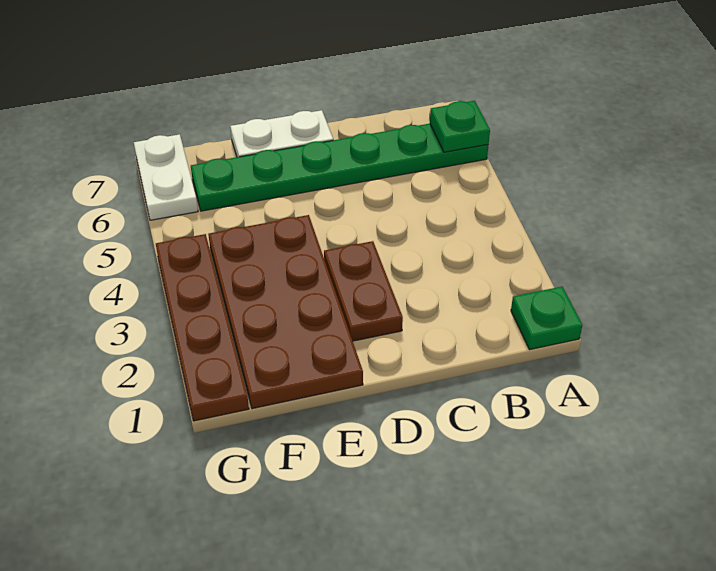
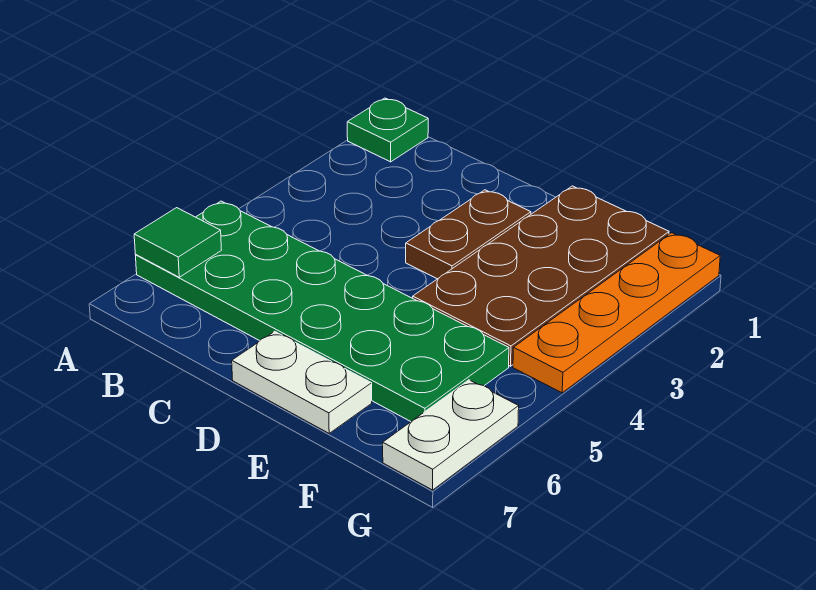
green plate A6:F6 level 1 -> green plate A5:F6 level 1
green plate A6 level 2 -> green tile A6 level 2
brown plate G1:G4 level 1 -> orange plate G1:G4 level 1

